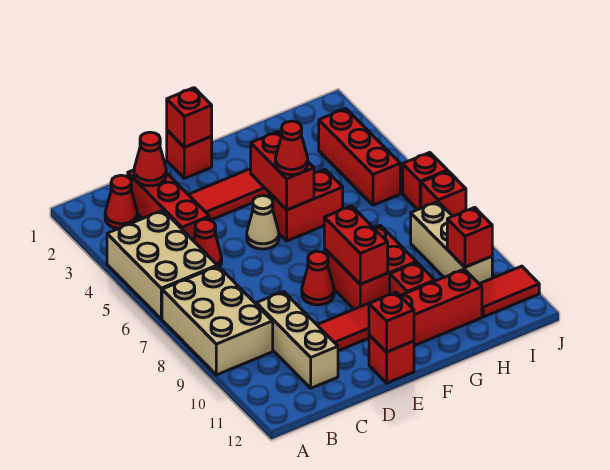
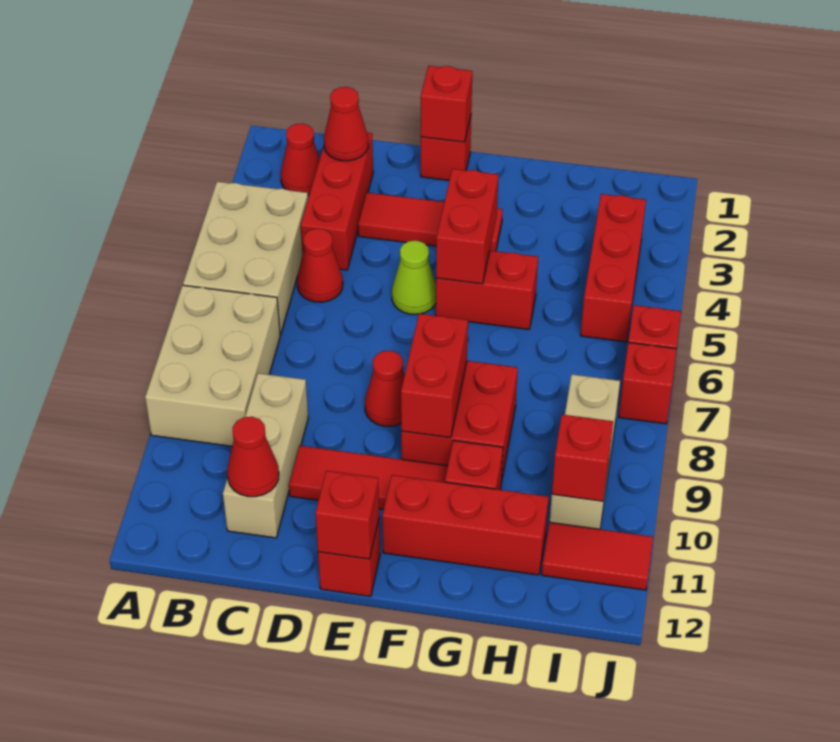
tan cone E5 level 1 -> lime cone E5 level 1
red cone F5 level 3 -> red cone C11 level 2

